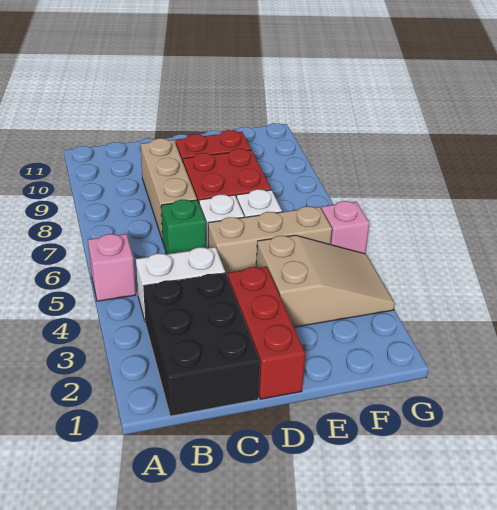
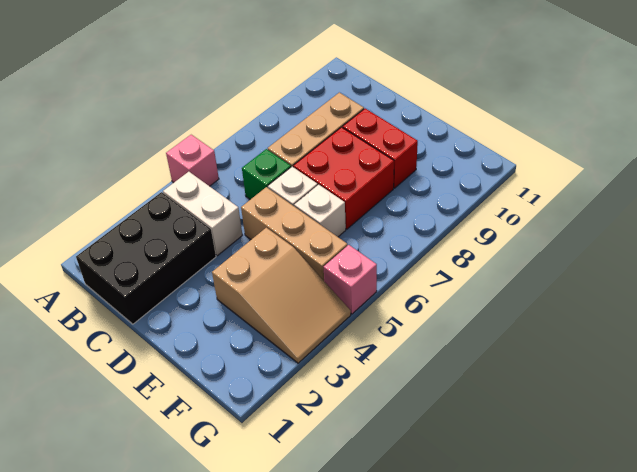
red brick D1:D3 level 1 -> none

